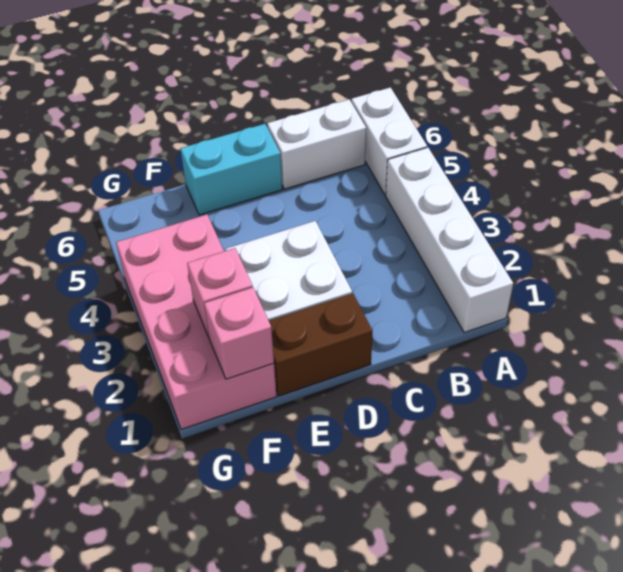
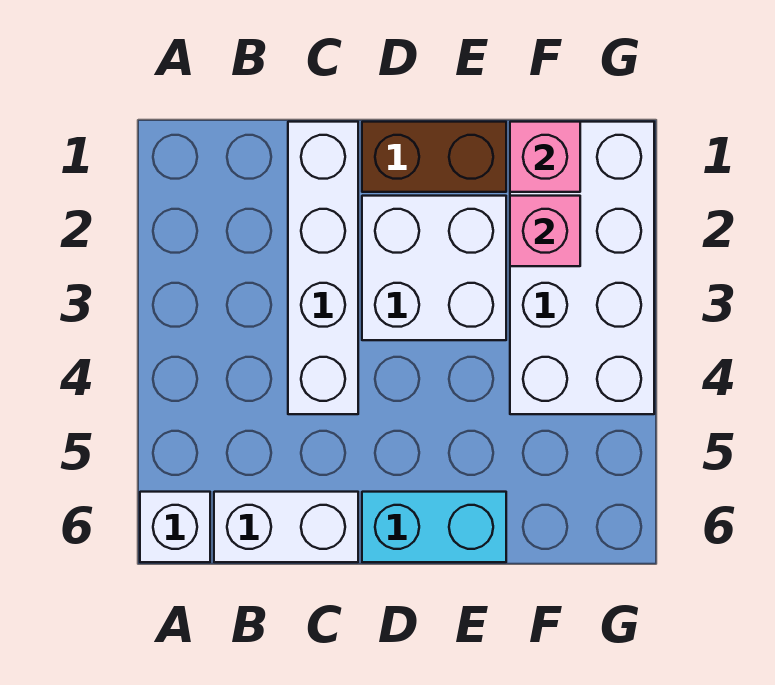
white brick A1:A4 level 1 -> white brick C1:C4 level 1
white brick A5:A6 level 1 -> white brick A6 level 1
pink brick F1:G4 level 1 -> white brick F1:G4 level 1

